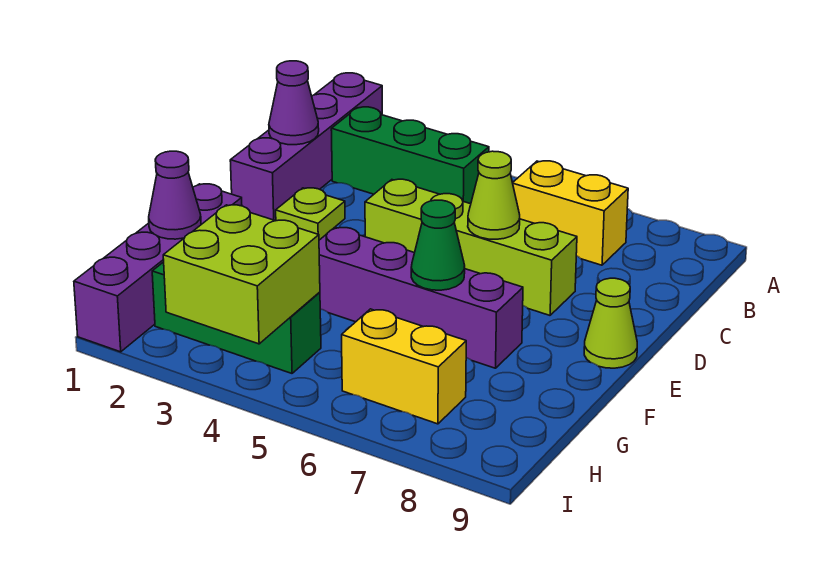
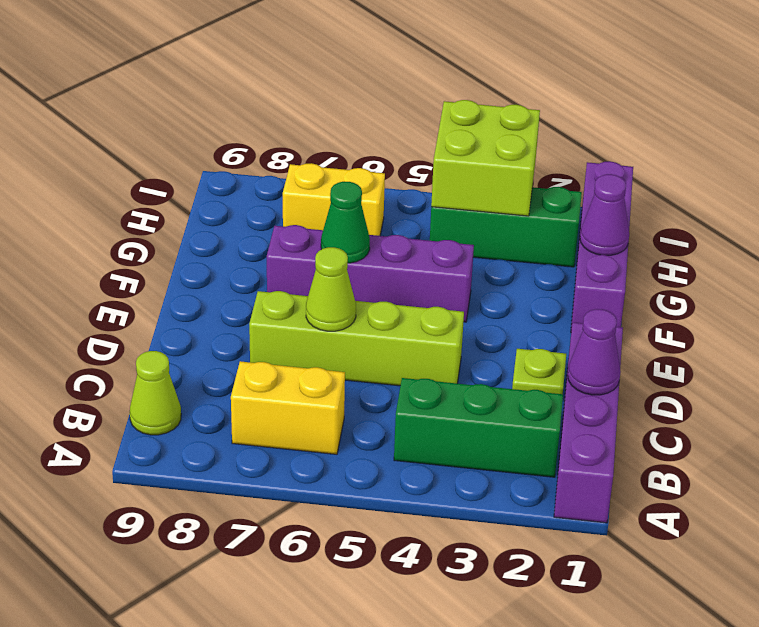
lime cone E9 level 1 -> lime cone B9 level 1

